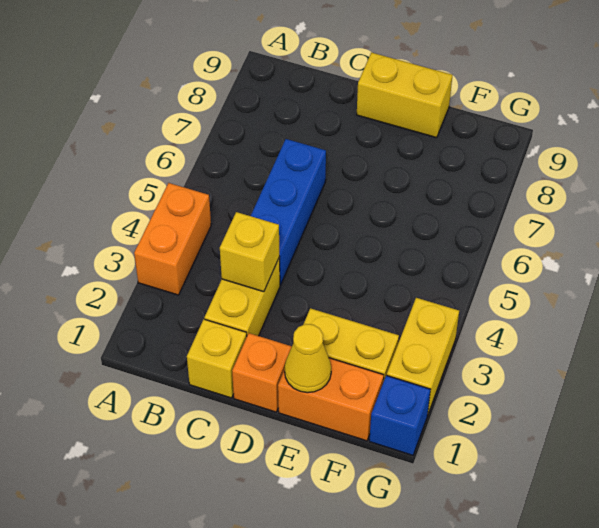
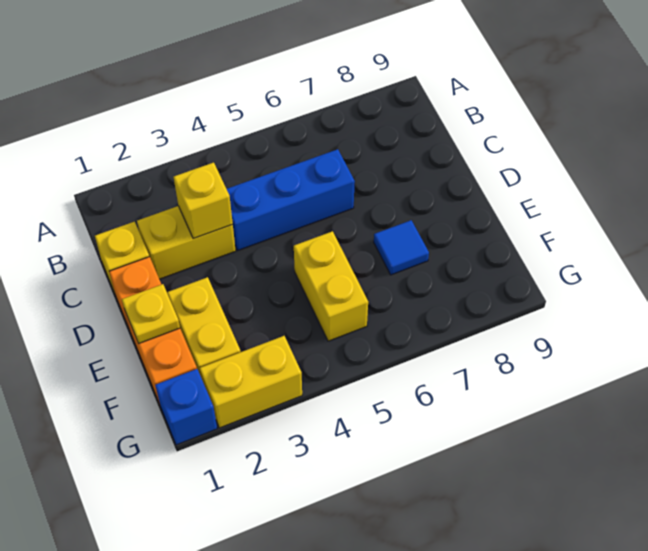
orange brick A3:A4 level 1 -> none
yellow brick D9:E9 level 1 -> yellow brick E5:F5 level 1
yellow cone E1 level 2 -> yellow plate E1 level 2
none -> blue tile E7 level 1

